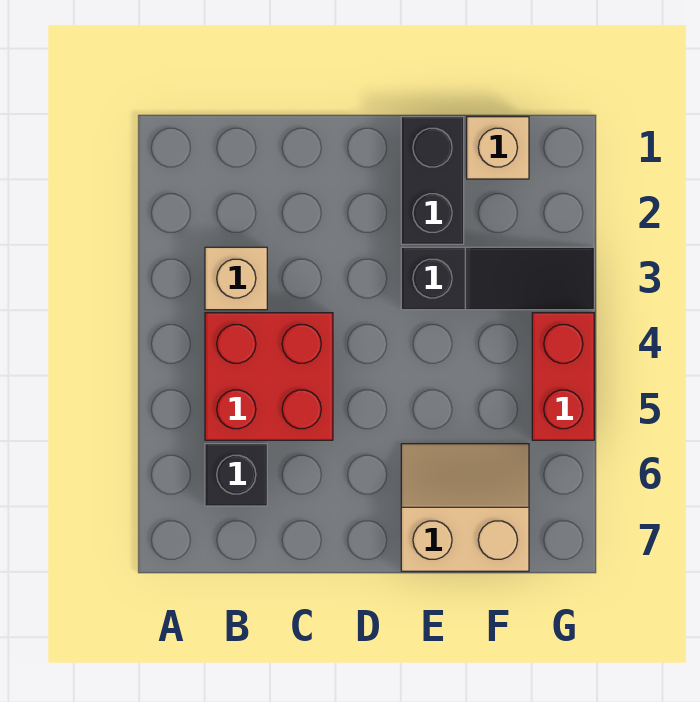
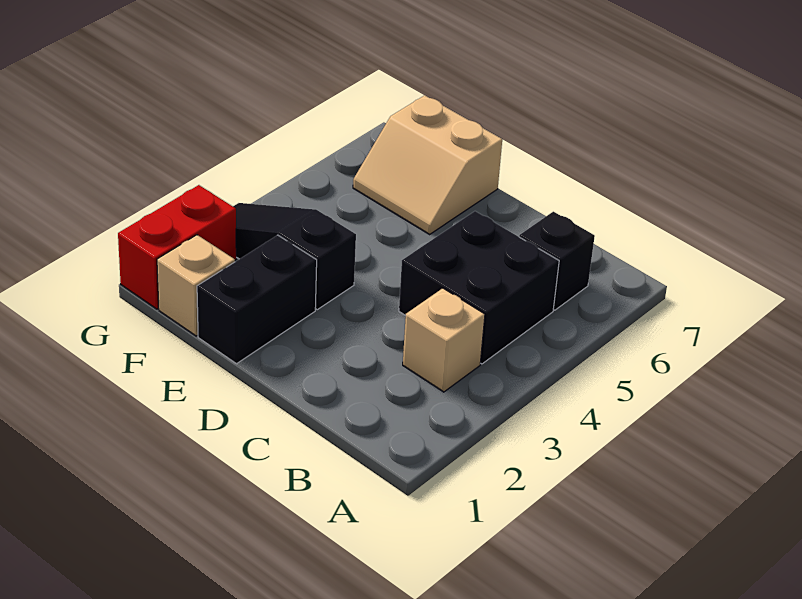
red brick B4:C5 level 1 -> black brick B4:C5 level 1
red brick G4:G5 level 1 -> red brick G1:G2 level 1

